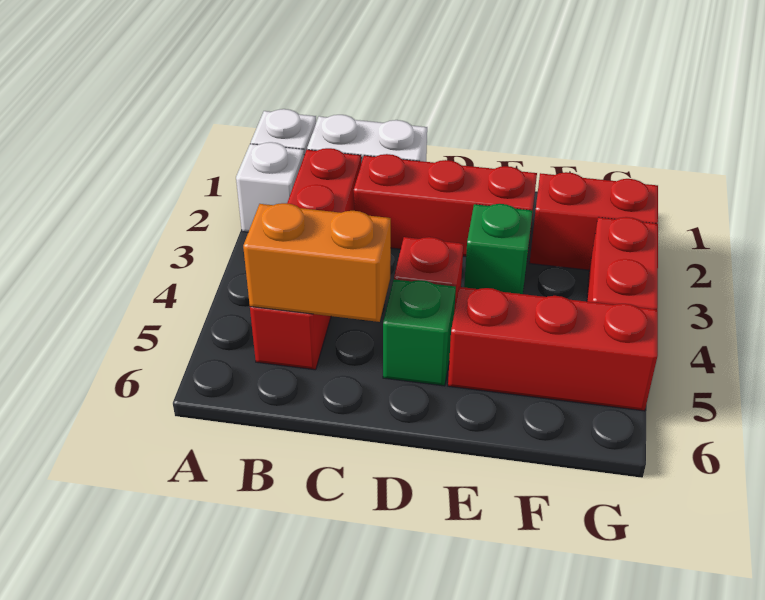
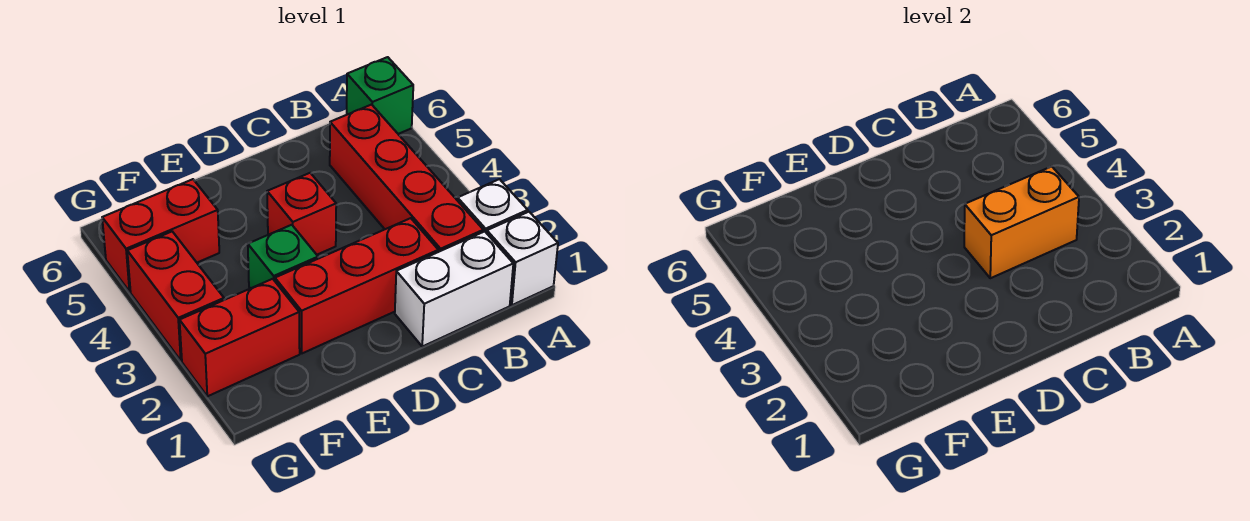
orange brick B5:C5 level 2 -> orange brick B3:C3 level 2
green brick D5 level 1 -> green brick A6 level 1
red brick E5:G5 level 1 -> red brick F5:G5 level 1

